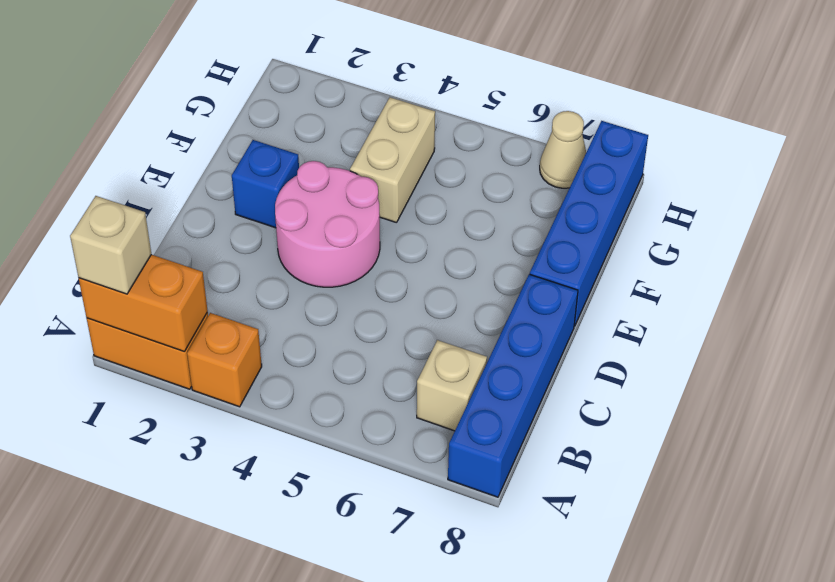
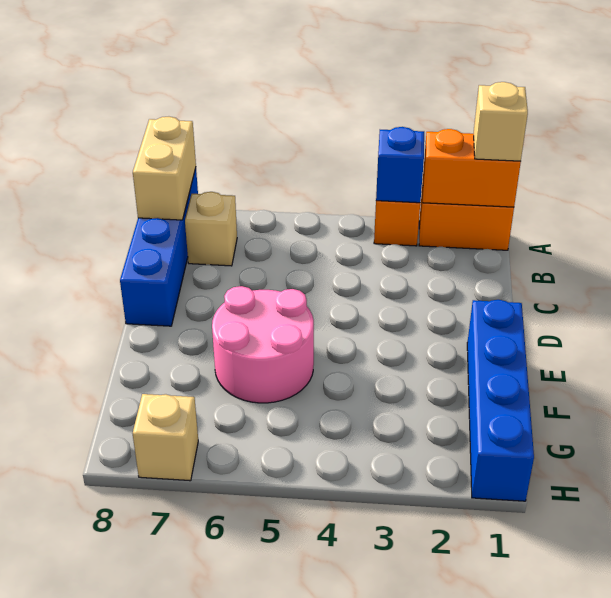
pink round brick D3:E4 level 1 -> pink round brick E5:F6 level 1
blue brick E2 level 1 -> blue brick A3 level 2
blue brick E8:H8 level 1 -> blue brick E1:H1 level 1
tan brick F4:G4 level 1 -> tan brick A8:B8 level 2
tan cone H7 level 1 -> tan brick H7 level 1

